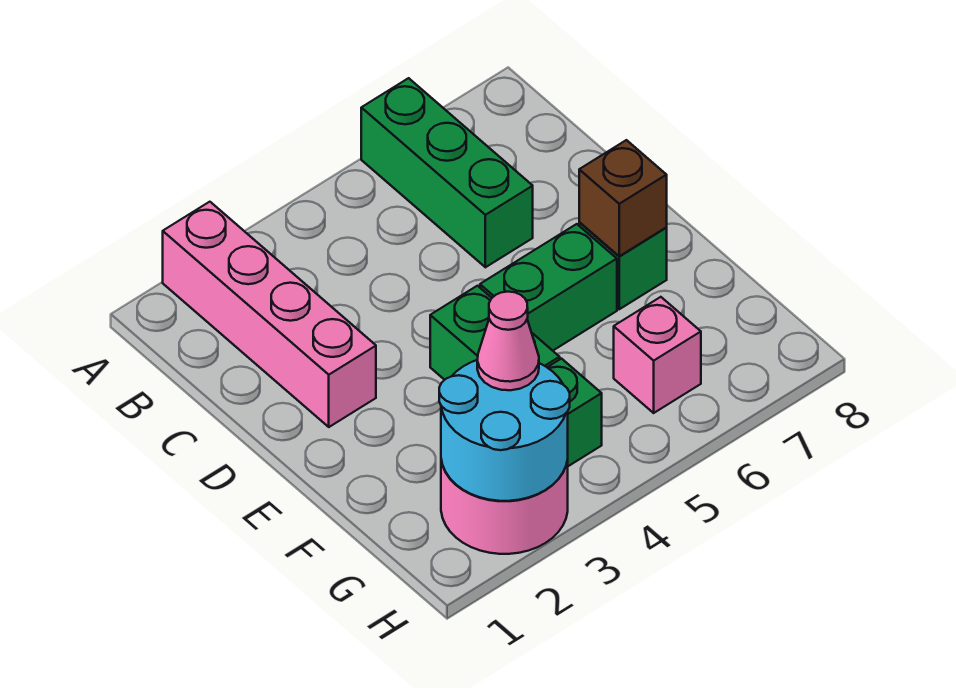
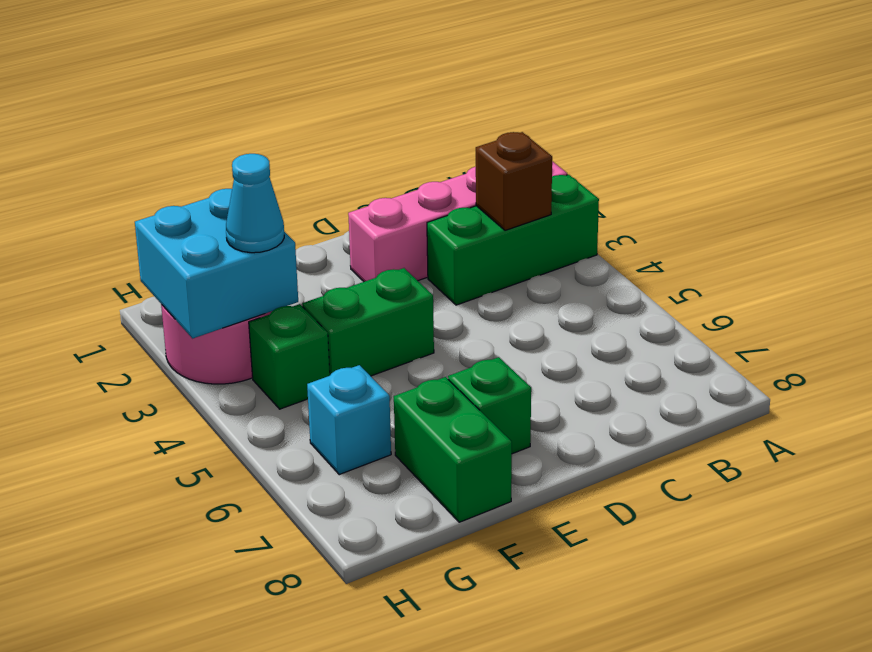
green brick A6:C6 level 1 -> green brick A3:C3 level 1
green brick E5:E6 level 1 -> green brick F7:F8 level 1
brown brick E7 level 2 -> brown brick B3 level 2
cyan round brick G2:H3 level 2 -> cyan brick G2:H3 level 2
pink cone G3 level 3 -> cyan cone G3 level 3
pink brick G6 level 1 -> cyan brick G6 level 1

